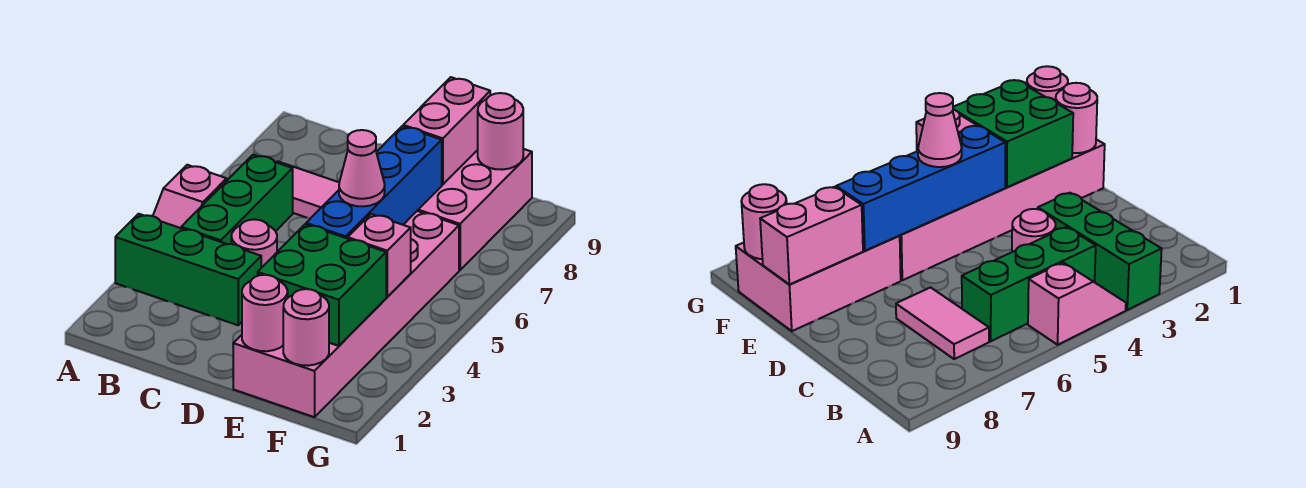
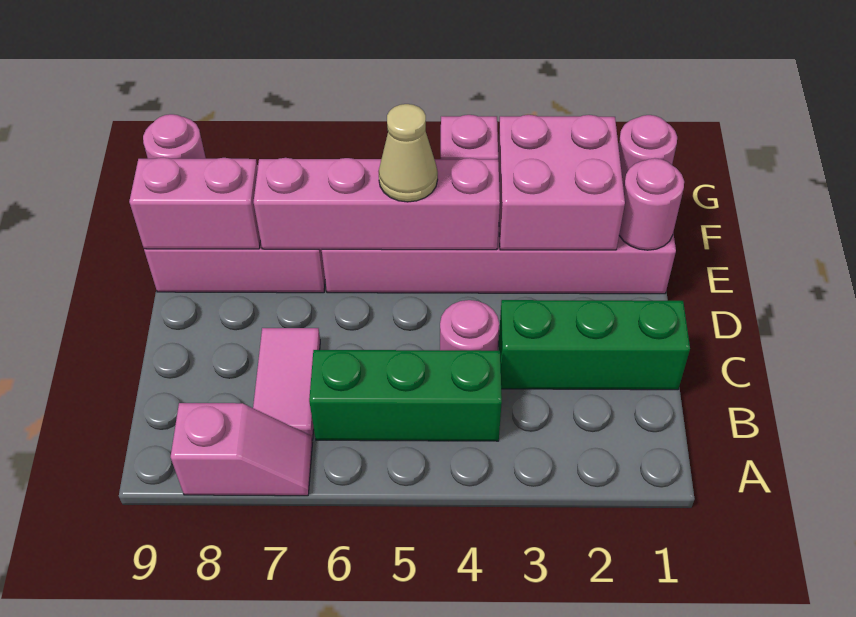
green brick A3:C3 level 1 -> green brick C1:C3 level 1
pink slope A4:A5 level 1 top 5 -> pink slope A7:A8 level 1 top 8
green brick E2:F3 level 2 -> pink brick E2:F3 level 2
blue brick E4:E7 level 2 -> pink brick E4:E7 level 2
pink cone E5 level 3 -> tan cone E5 level 3

